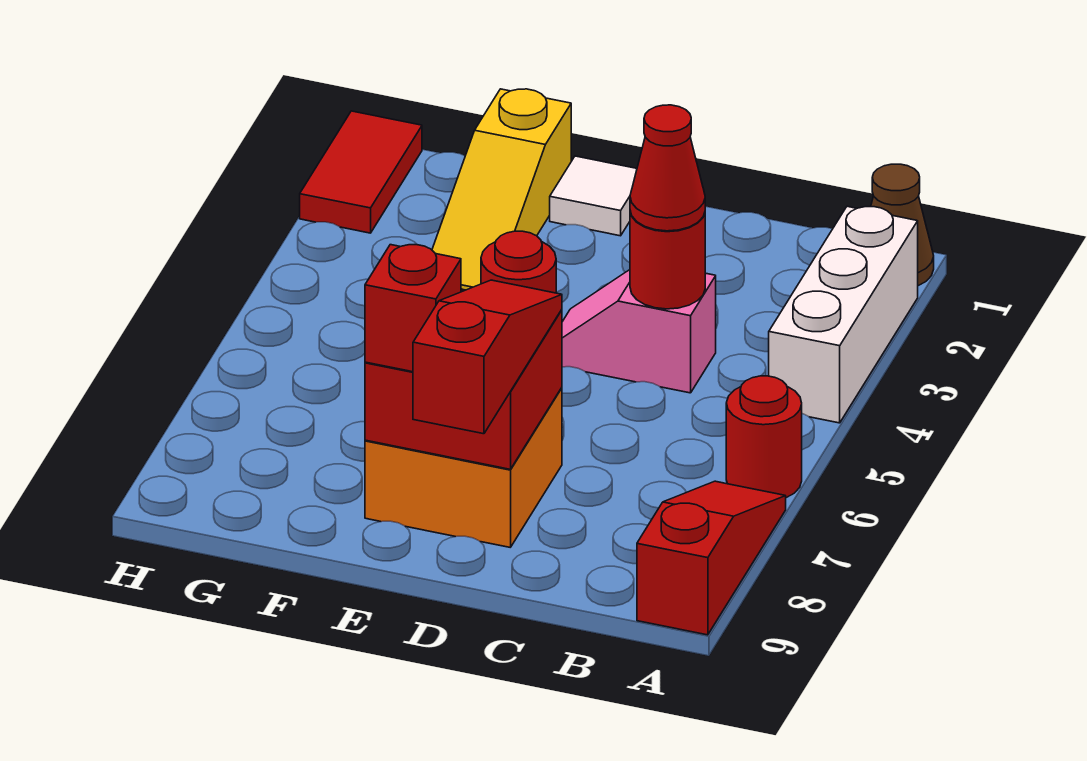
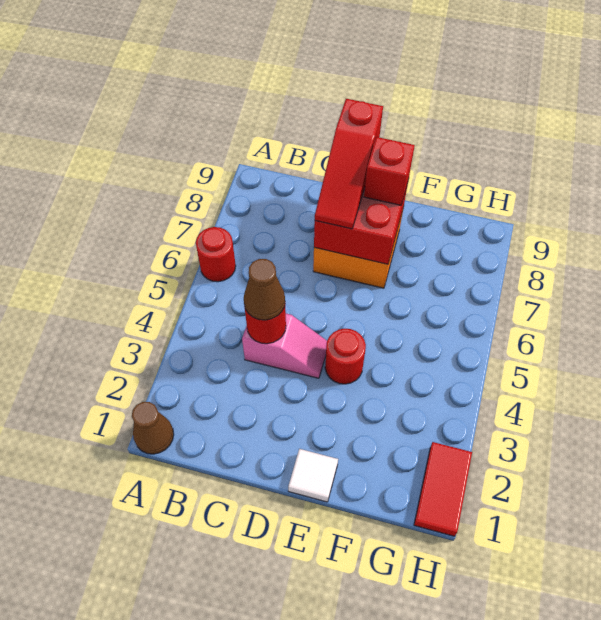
white brick A2:A4 level 1 -> none
red slope A7:A9 level 1 top 9 -> none
red cone C4 level 3 -> brown cone C4 level 3
yellow slope F1:F3 level 1 top 1 -> none

